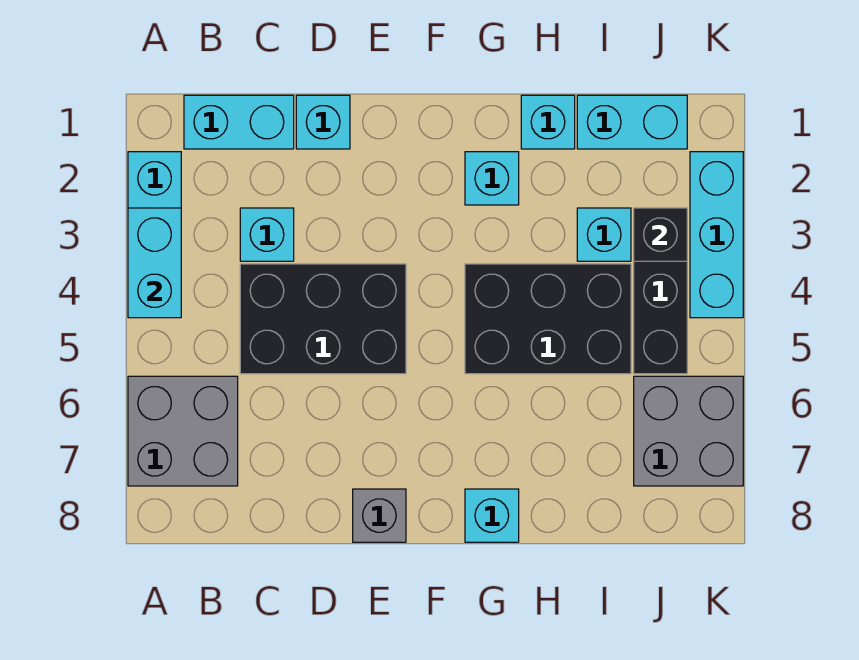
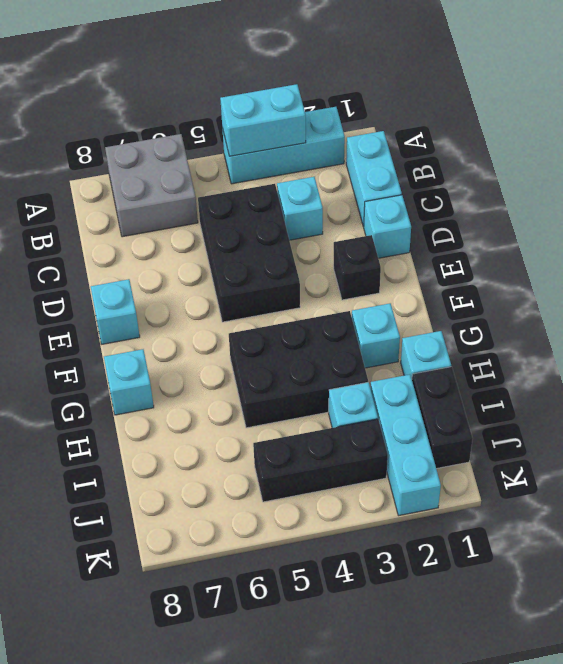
grey brick E8 level 1 -> cyan brick E8 level 1
black brick G4:I5 level 1 -> black brick G3:H5 level 1
cyan brick I1:J1 level 1 -> black brick I1:J1 level 1
black brick J3 level 2 -> black brick E2 level 1
grey brick J6:K7 level 1 -> none
cyan brick K2:K4 level 1 -> cyan brick I2:K2 level 1

